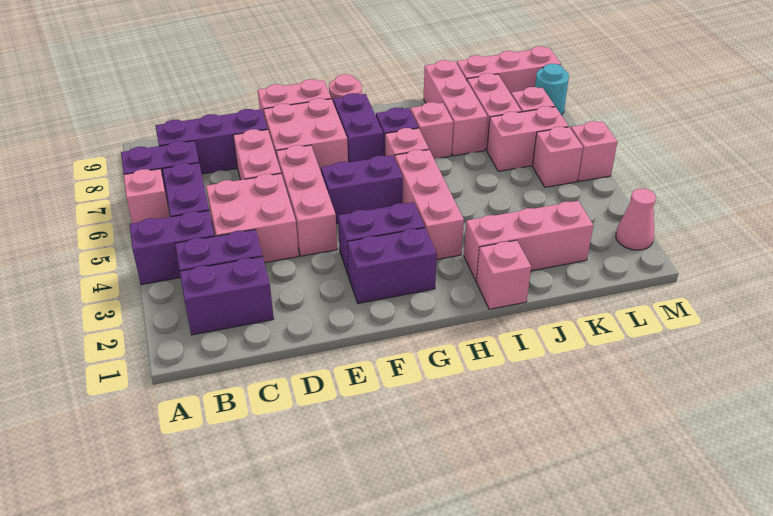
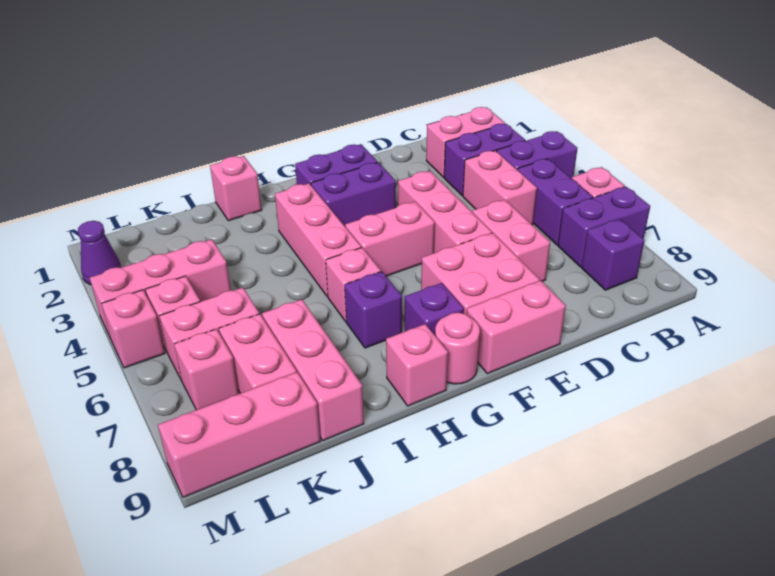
purple brick B2:C2 level 1 -> pink brick B2:C2 level 1
purple brick B8:D8 level 1 -> purple brick B8 level 1
pink brick C4:D5 level 1 -> pink brick C4:C5 level 1
purple brick F5:G5 level 1 -> pink brick F5:G5 level 1
purple brick G7:G8 level 1 -> purple brick G8 level 1
pink brick I2:K2 level 1 -> pink brick K4:M4 level 1
pink brick I7 level 1 -> pink brick H9 level 1
pink cone M2 level 1 -> purple cone M2 level 1
cyan round brick M8 level 1 -> none

